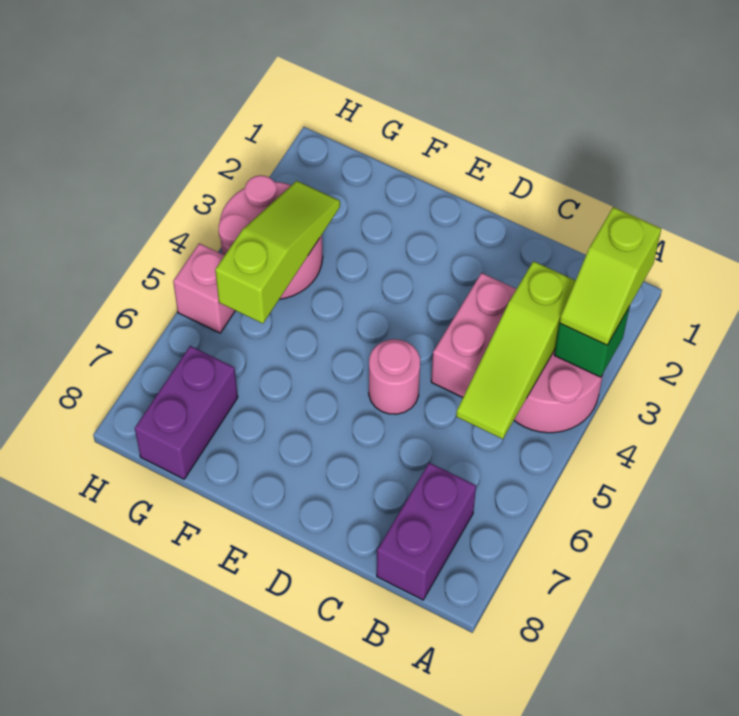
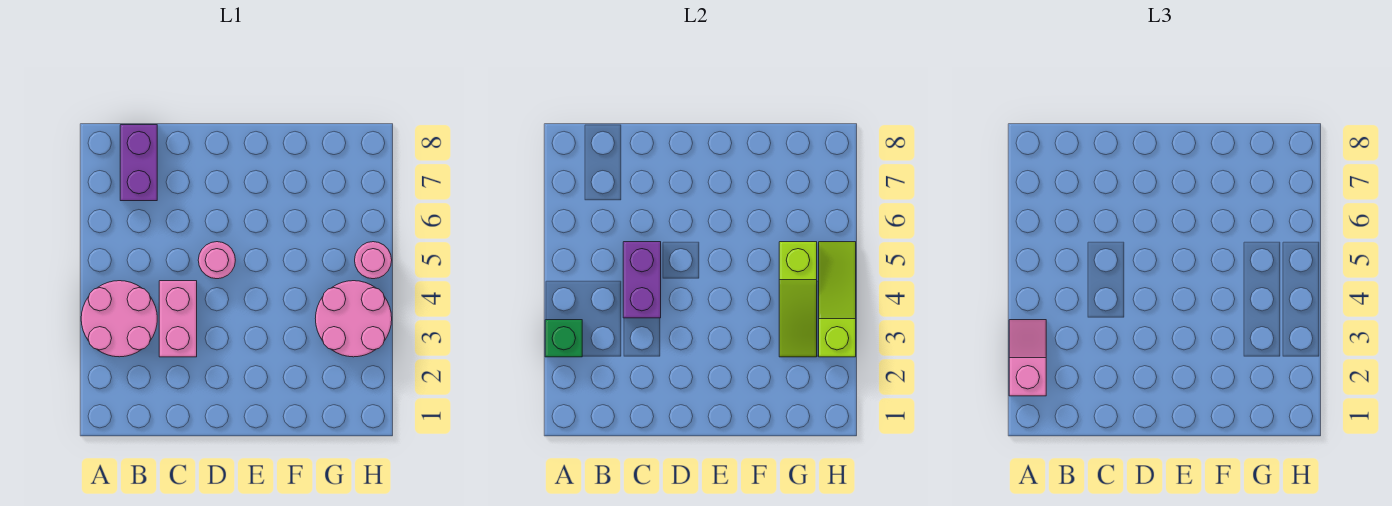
lime slope A2:A3 level 3 top 2 -> pink slope A2:A3 level 3 top 2
lime slope B3:B5 level 2 top 3 -> lime slope H3:H5 level 2 top 3
purple brick G7:G8 level 1 -> purple brick C4:C5 level 2
pink brick H5 level 1 -> pink round brick H5 level 1

